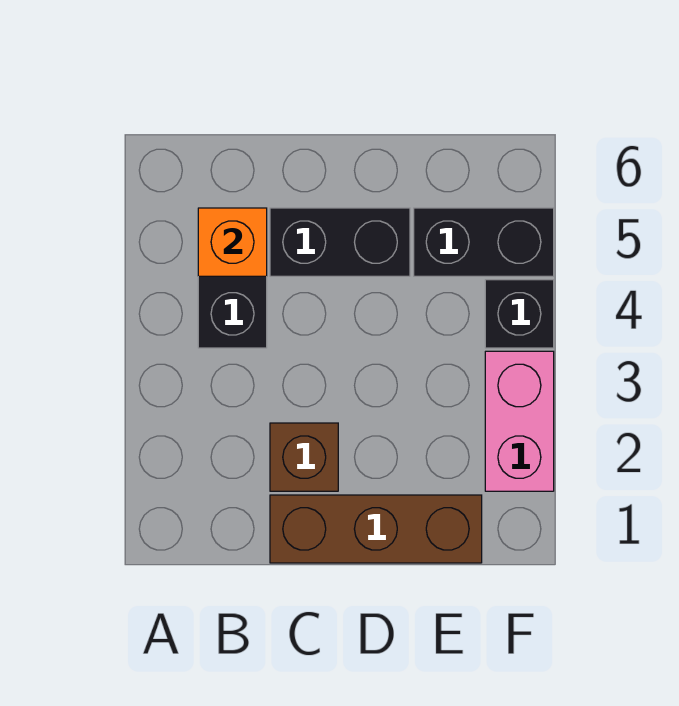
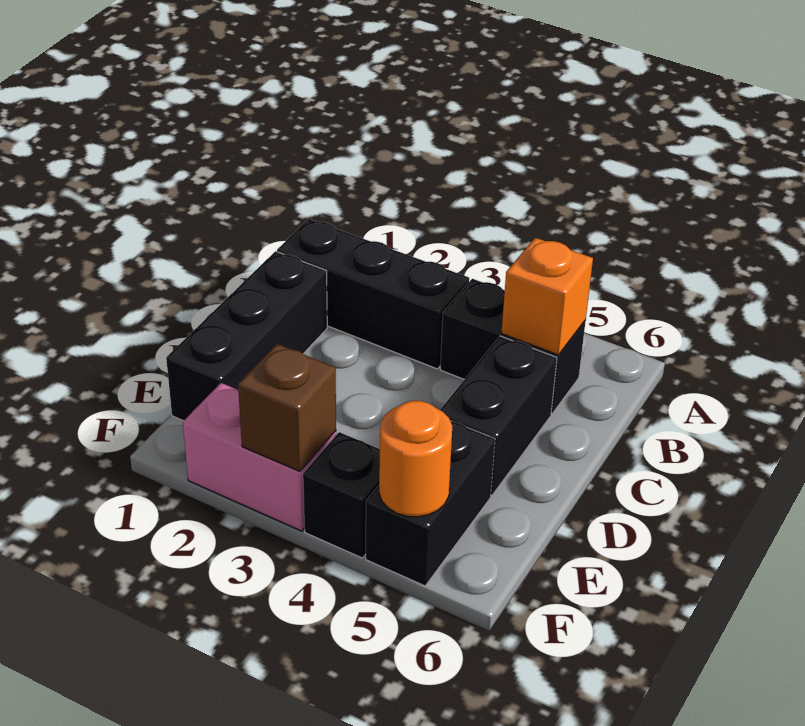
none -> black brick B1:B3 level 1
brown brick C1:E1 level 1 -> black brick C1:E1 level 1
brown brick C2 level 1 -> brown brick F3 level 2
none -> orange round brick F5 level 2

